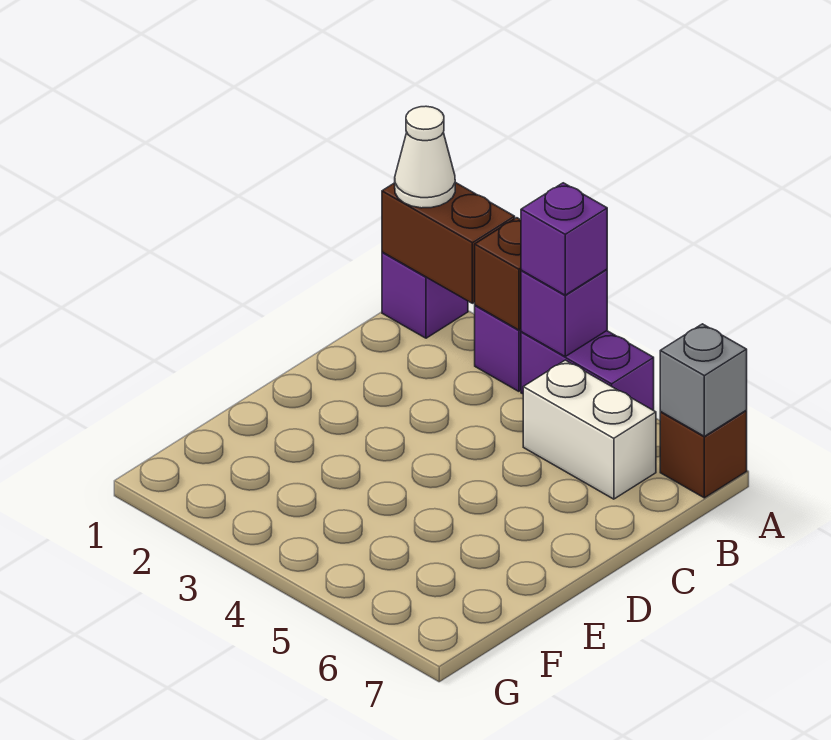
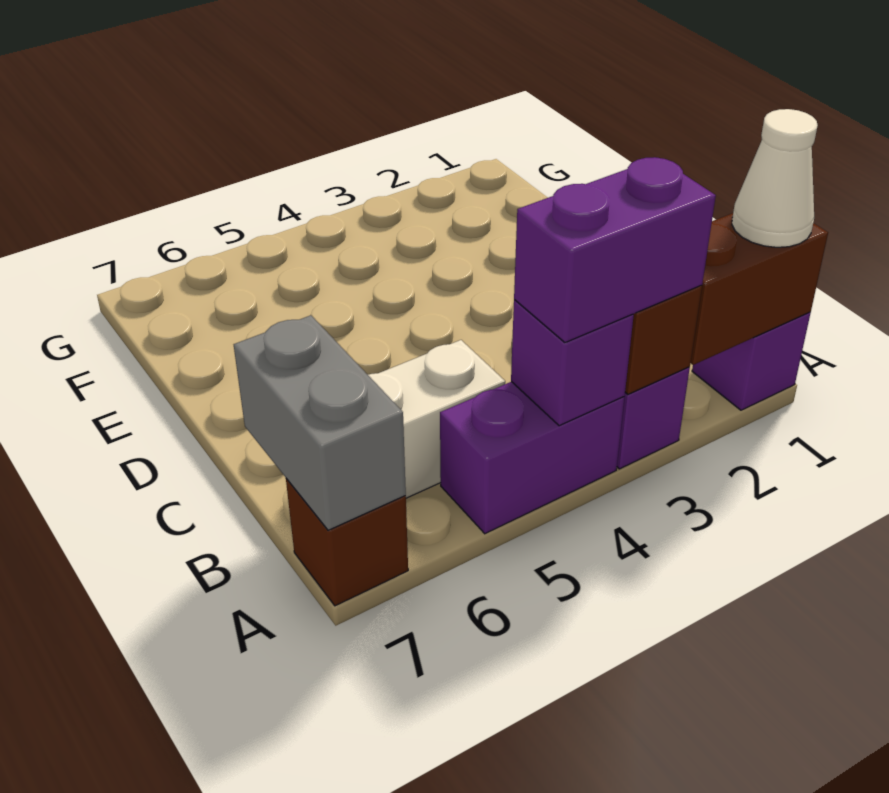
purple brick A4 level 3 -> purple brick A3:A4 level 3
grey brick A7 level 2 -> grey brick A7:B7 level 2

